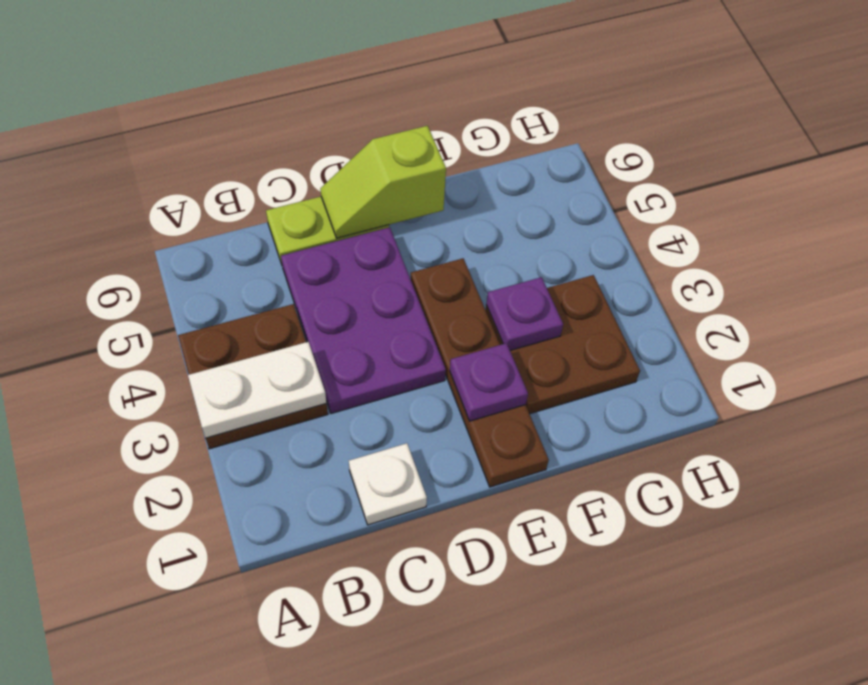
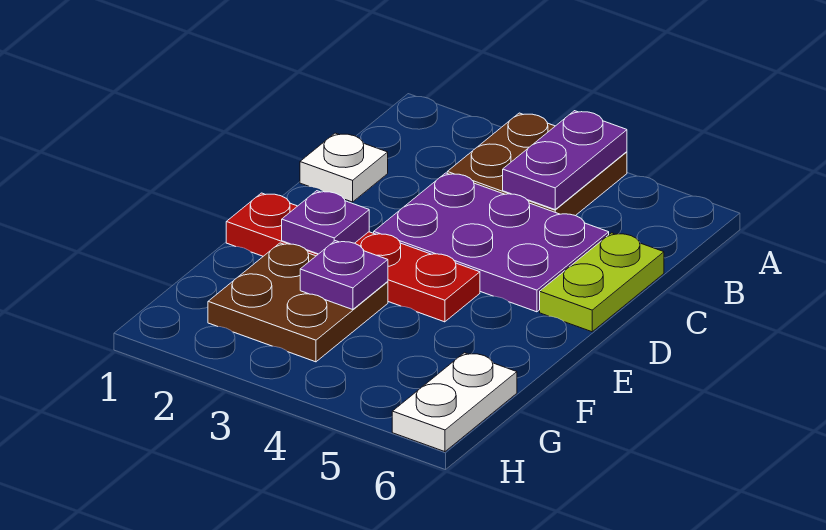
white plate A3:B3 level 2 -> white plate G6:H6 level 1
none -> purple plate A4:B4 level 2
lime slope D6:E6 level 2 top E -> none
brown plate E1:E4 level 1 -> red plate E1:E4 level 1

